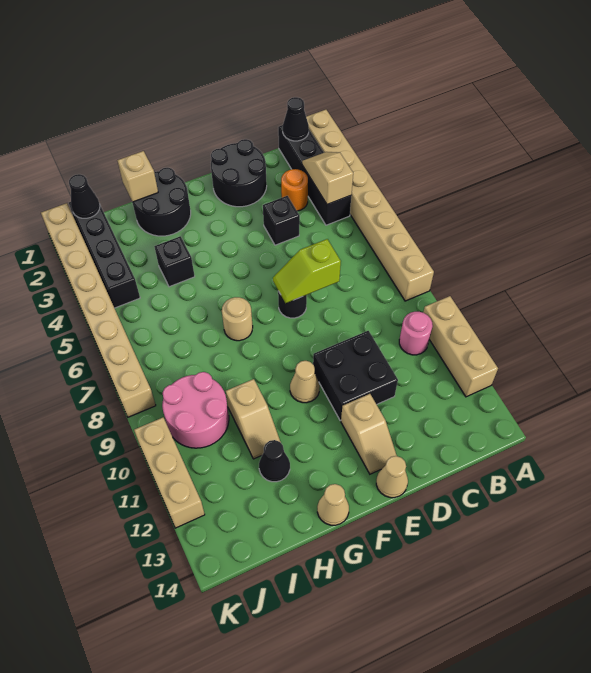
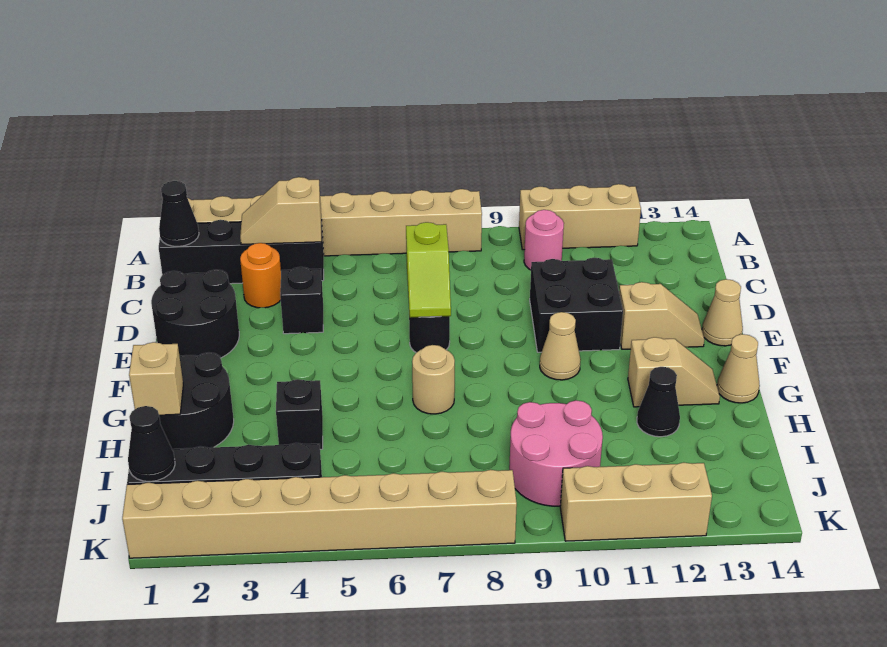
tan slope H10:H11 level 1 top 10 -> tan slope G12:G13 level 1 top 12

